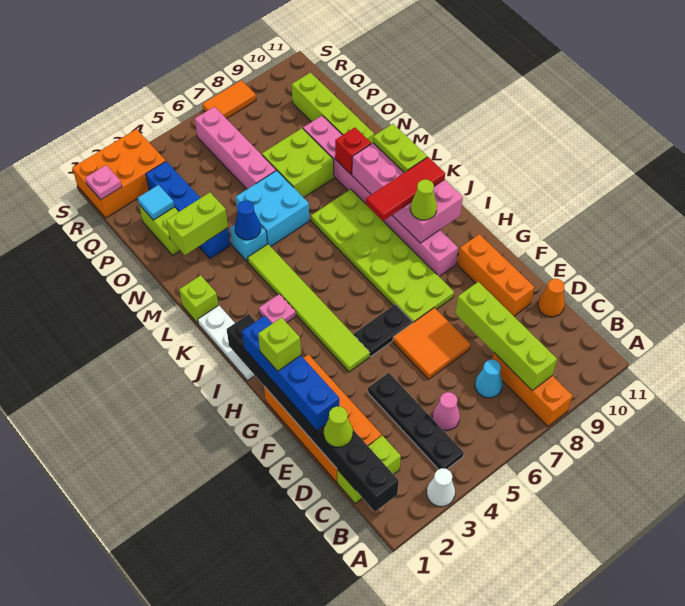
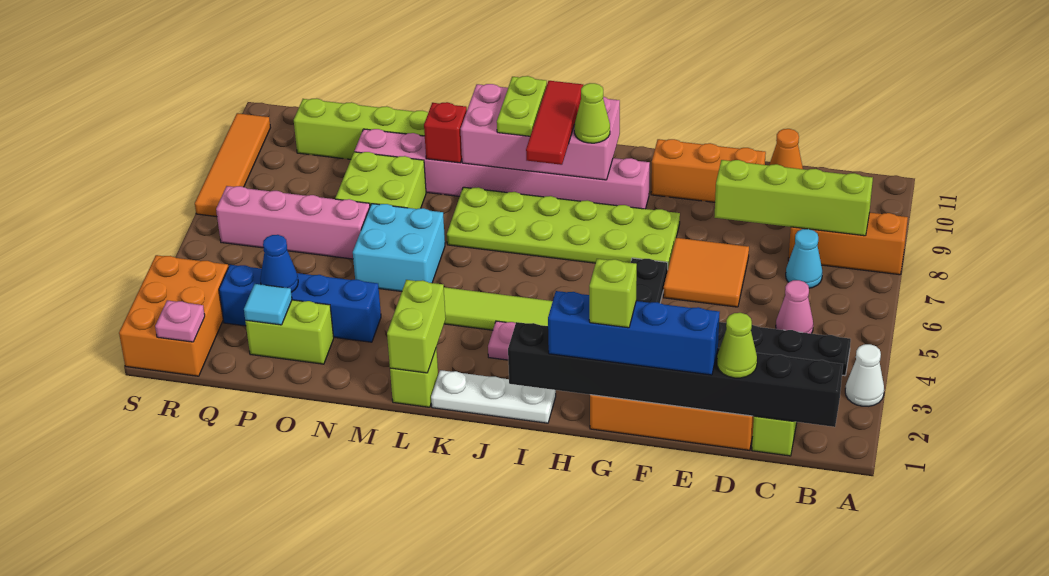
lime plate K10:L10 level 3 -> lime plate K9:K10 level 3
cyan brick M4 level 1 -> none
blue cone M4 level 2 -> blue cone P3 level 2
lime brick N2:N3 level 2 -> lime brick L1:L2 level 2
orange tile S7:S8 level 1 -> orange tile S7:S10 level 1

